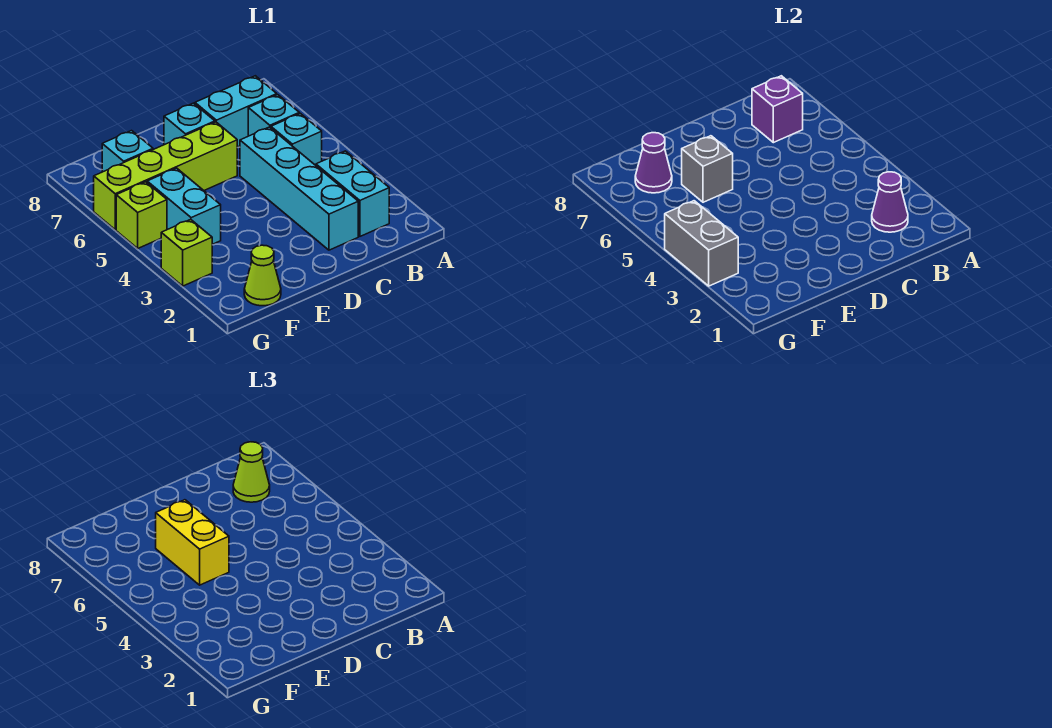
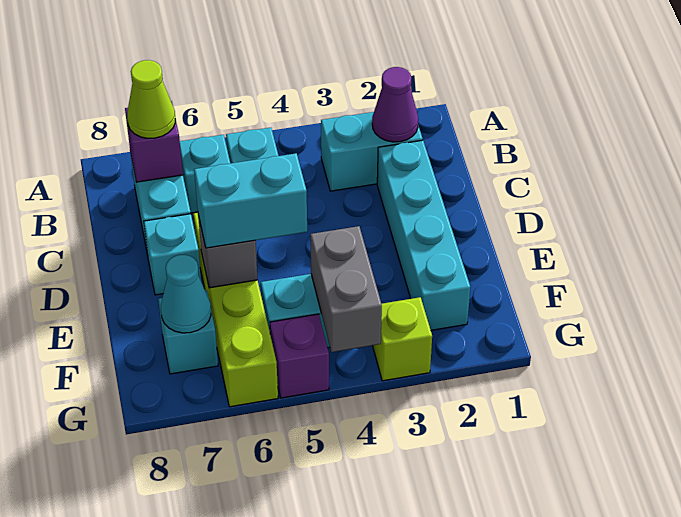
cyan brick C2:C5 level 1 -> cyan brick C2:F2 level 1
yellow brick E5:E6 level 3 -> cyan brick E5:E6 level 3
lime cone F1 level 1 -> none
purple cone F7 level 2 -> cyan cone F7 level 2
grey brick G3:G4 level 2 -> grey brick F4:G4 level 2
lime brick G5 level 1 -> purple brick G5 level 1

